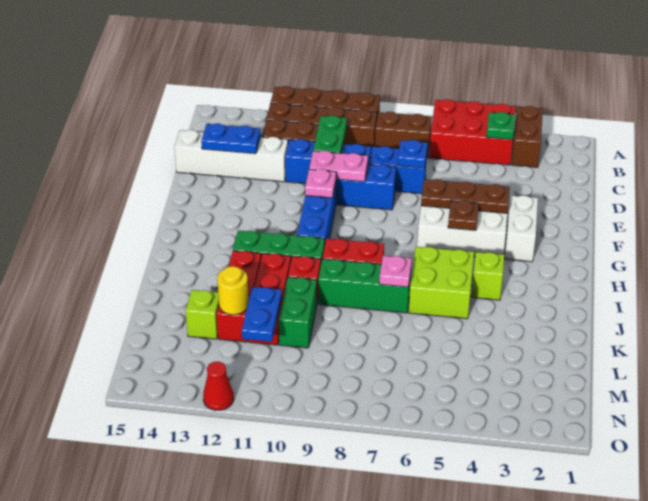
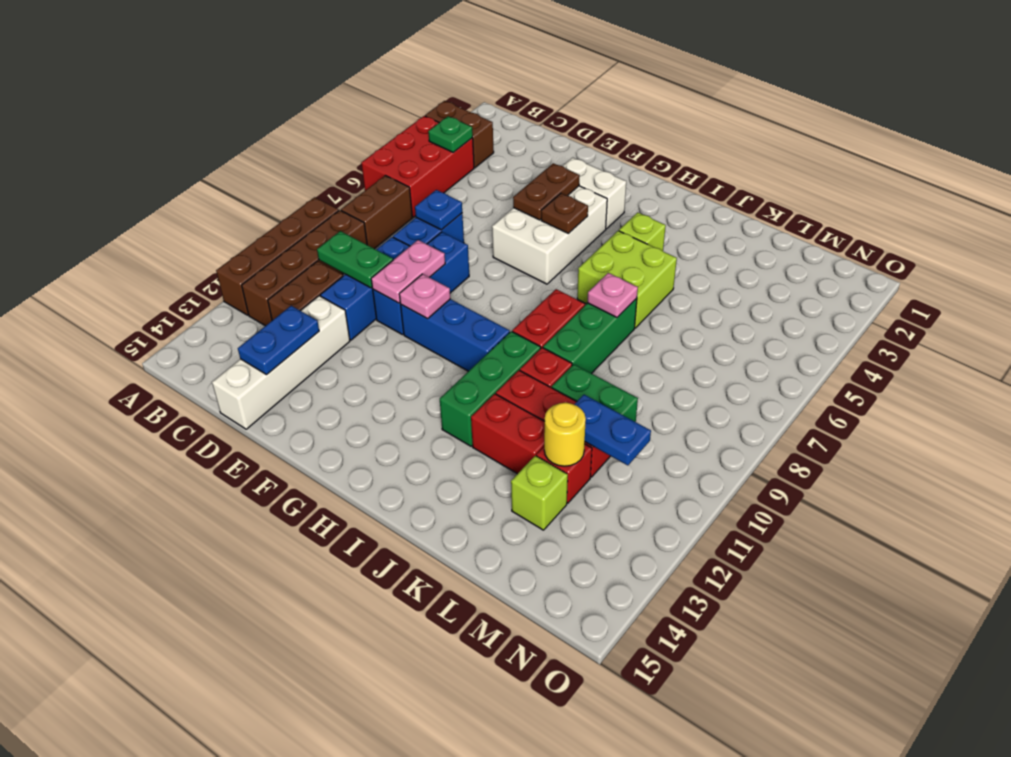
brown plate F4:F6 level 2 -> brown plate F4:F5 level 2
red cone O12 level 1 -> none

